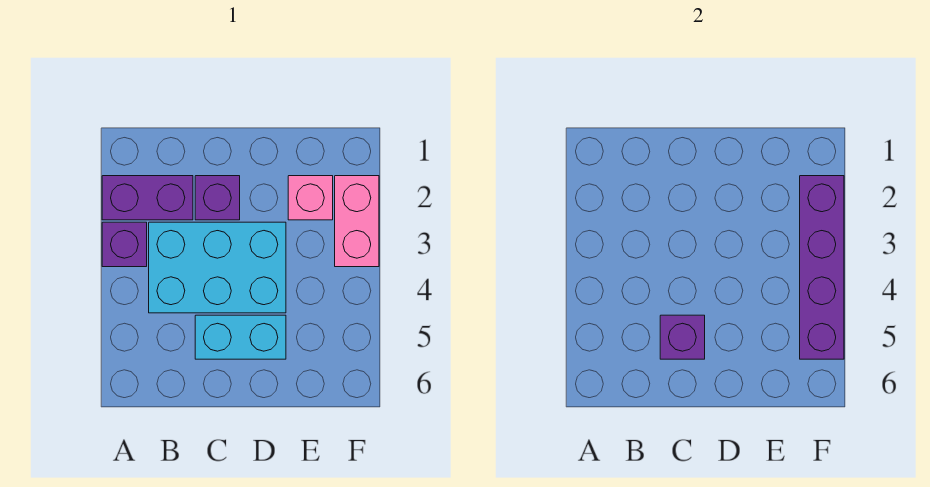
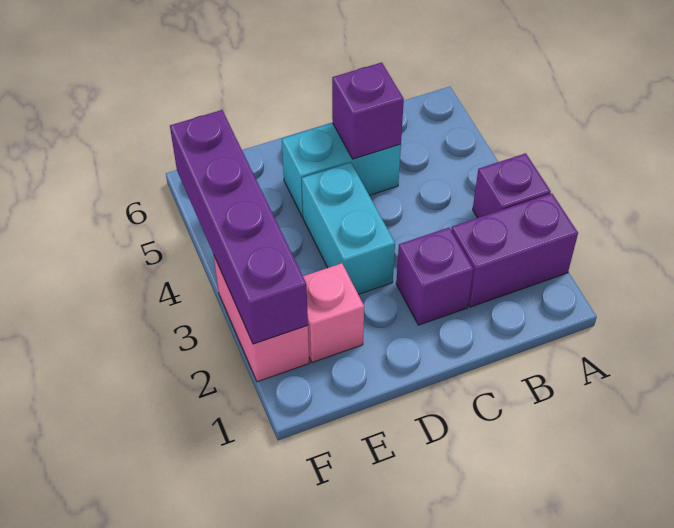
cyan brick B3:D4 level 1 -> cyan brick D3:D4 level 1

